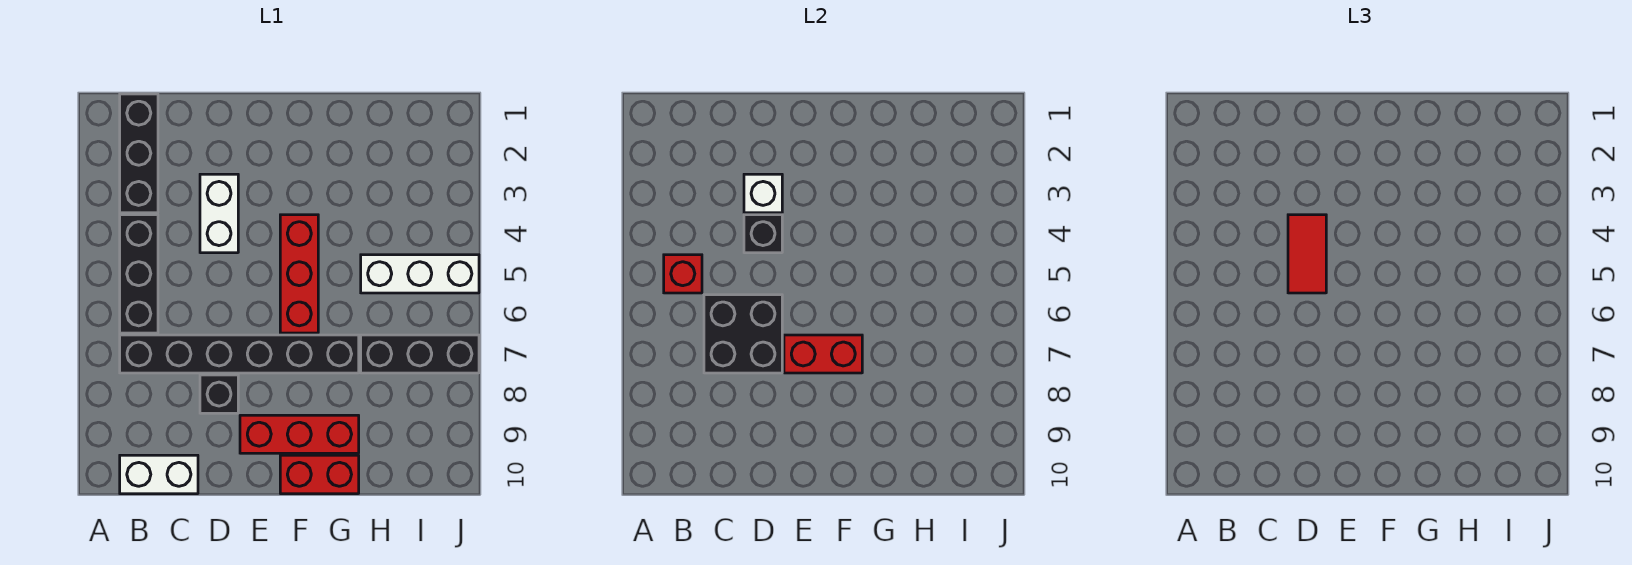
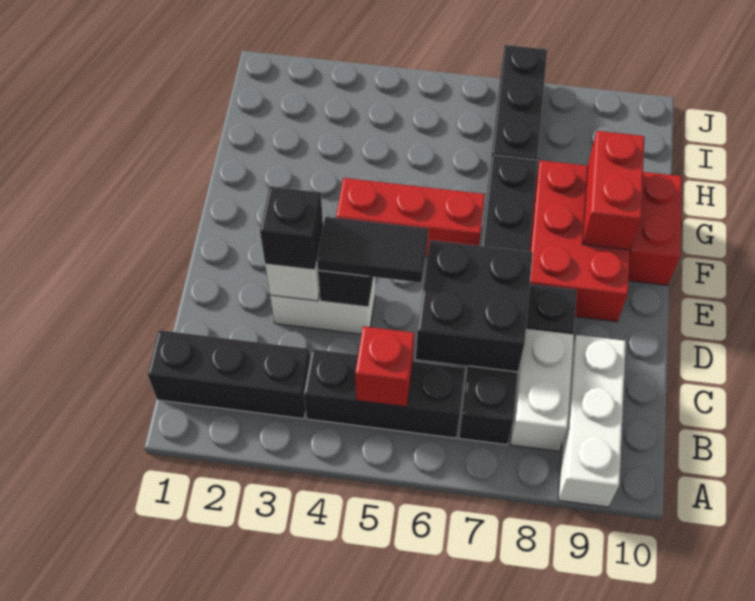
white brick B10:C10 level 1 -> white brick B8:C8 level 1
none -> black brick D3 level 3
red tile D4:D5 level 3 -> black tile D4:D5 level 3
red brick E7:F7 level 2 -> red brick F9:G9 level 2
red brick E9:G9 level 1 -> red brick E8:G9 level 1
white brick H5:J5 level 1 -> white brick A9:C9 level 1

